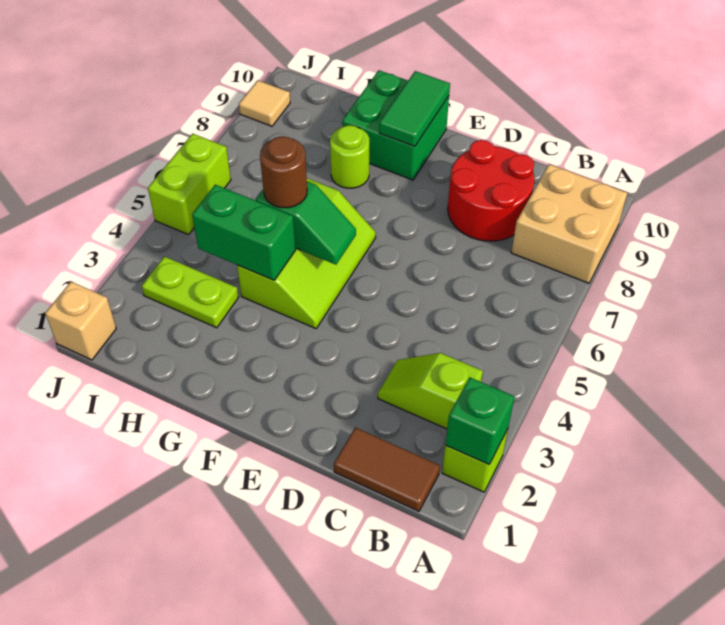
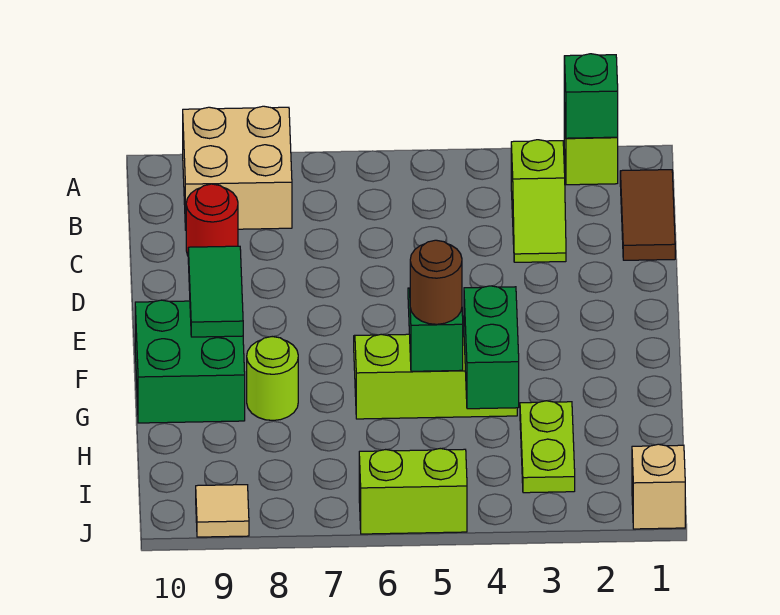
red round brick C8:D9 level 1 -> red round brick C9 level 1
green tile F9:F10 level 2 -> green tile E9:F9 level 2

